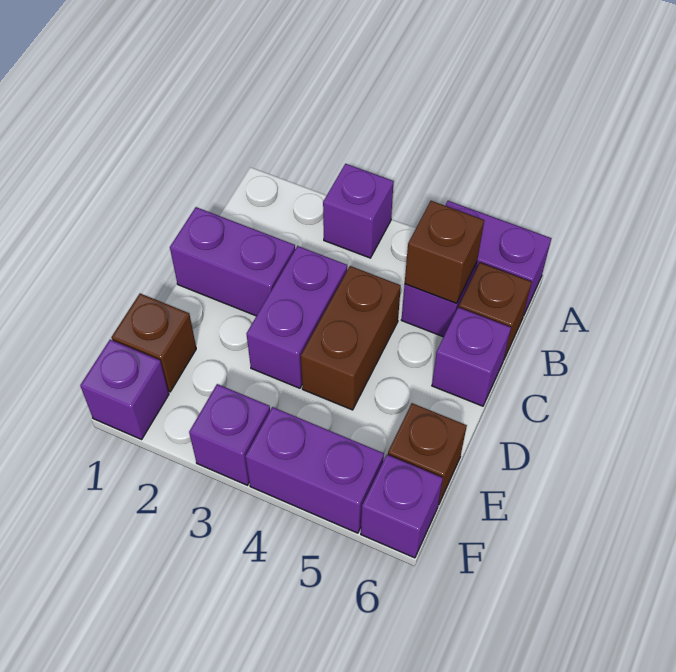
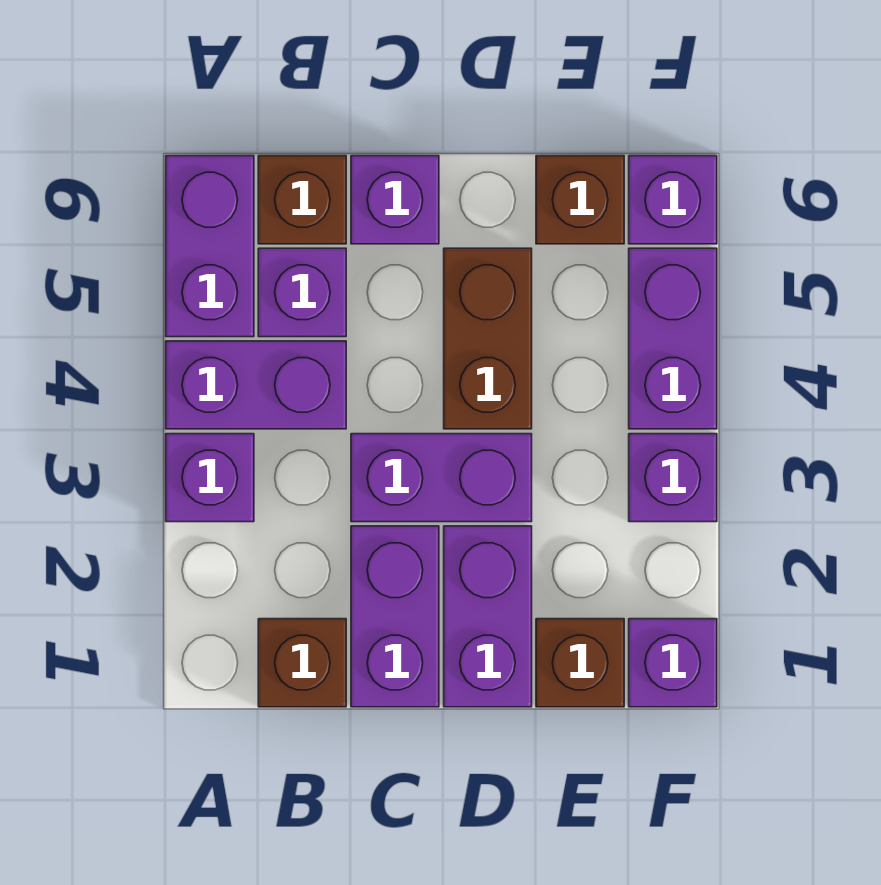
none -> purple brick A4:B4 level 1
brown brick B5 level 2 -> brown brick B1 level 1
brown brick C4:D4 level 1 -> brown brick D4:D5 level 1
none -> purple brick D1:D2 level 1

